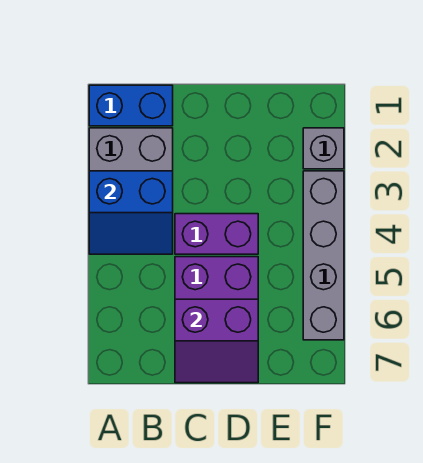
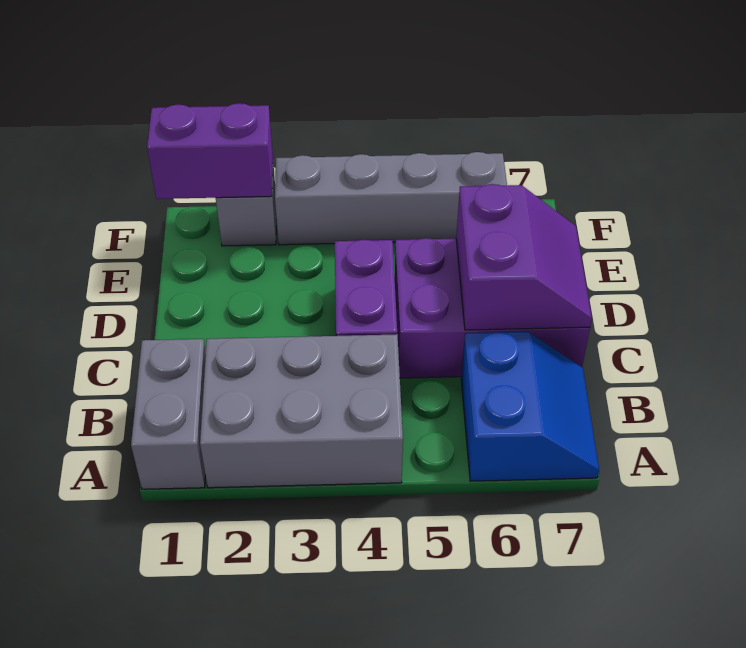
blue brick A1:B1 level 1 -> grey brick A1:B1 level 1
blue slope A3:B4 level 2 top 3 -> blue slope A6:B7 level 1 top 6
none -> purple brick F1:F2 level 2

